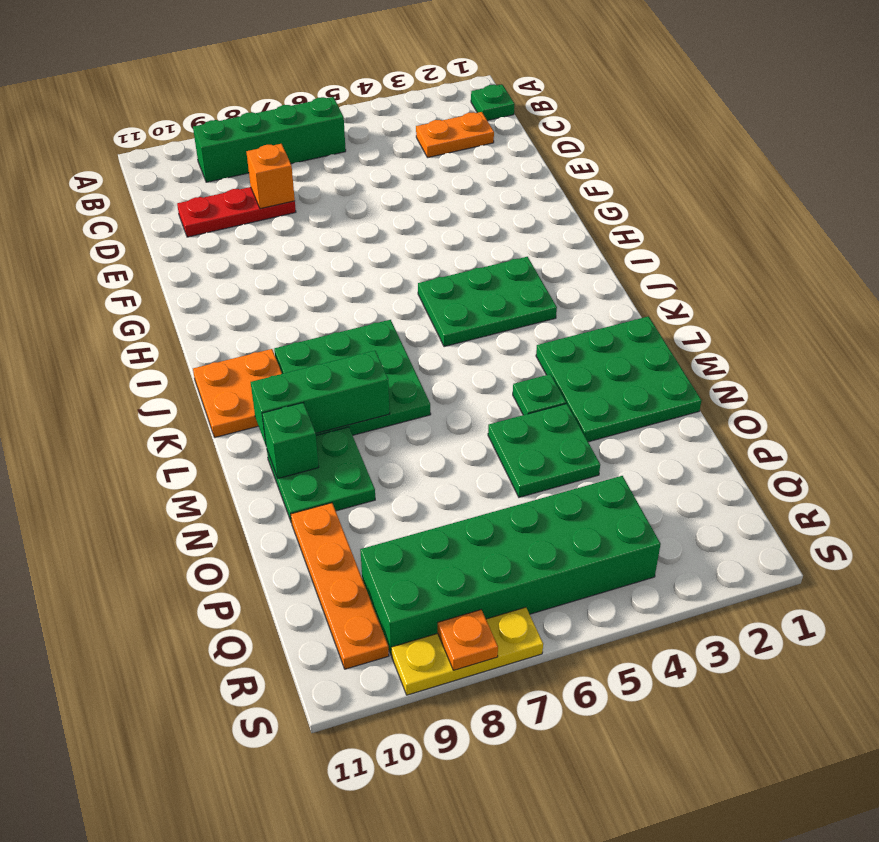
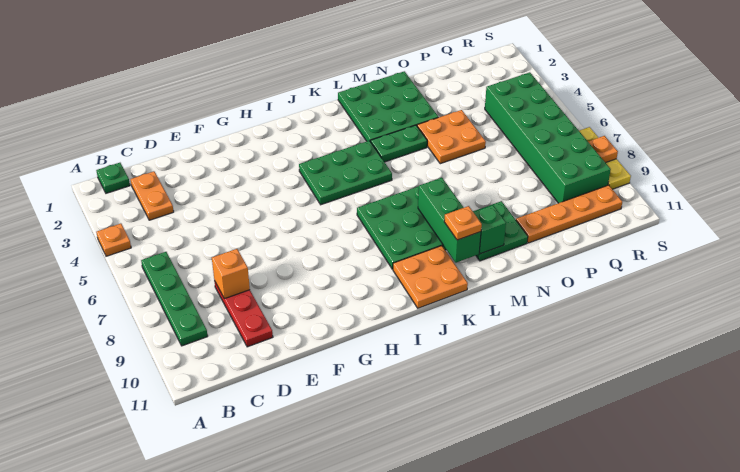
none -> orange plate A4 level 1
green brick B6:B9 level 1 -> green plate B6:B9 level 1
green plate I3:J5 level 1 -> green plate I4:K5 level 1
none -> orange plate L10 level 3
green plate M4 level 1 -> green plate L4:M4 level 1
green plate N4:O5 level 1 -> orange plate N4:O5 level 1

